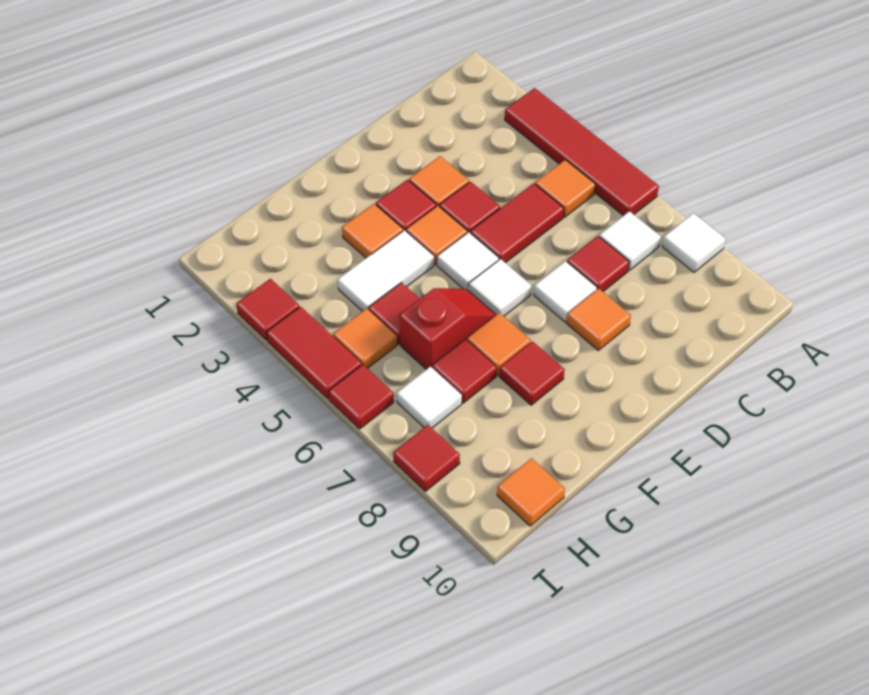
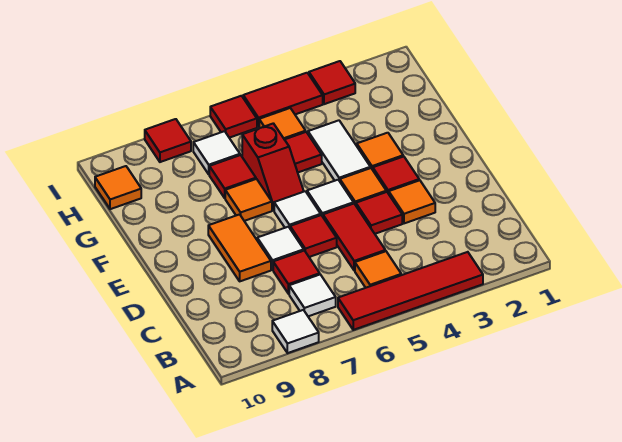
orange tile D8 level 1 -> orange tile D8:E8 level 1
red tile F8 level 1 -> red tile D6 level 1

